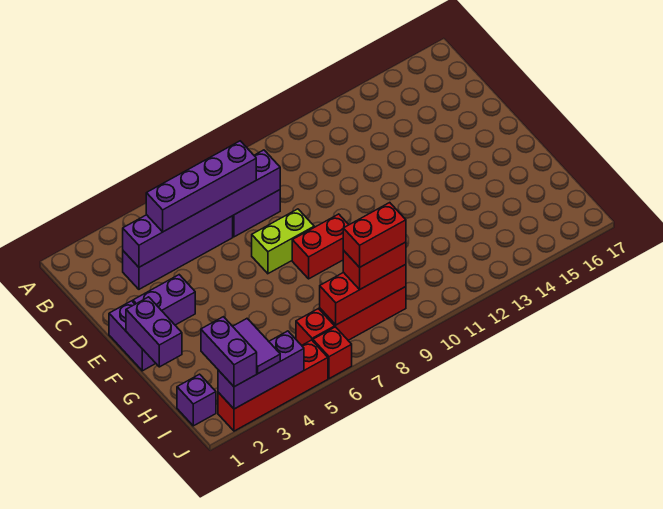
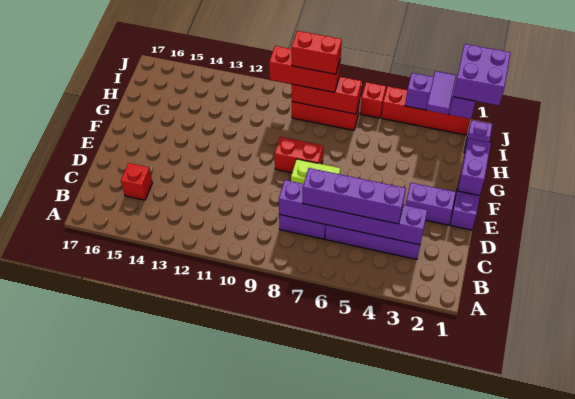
none -> purple brick I1:J2 level 4
red brick I6 level 1 -> red brick C15 level 1
red brick I8:I9 level 3 -> red brick I8:I10 level 3

